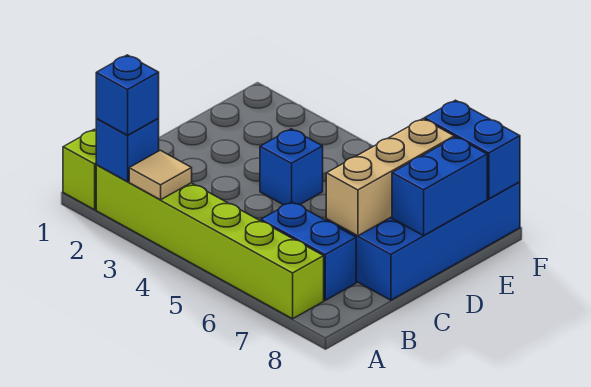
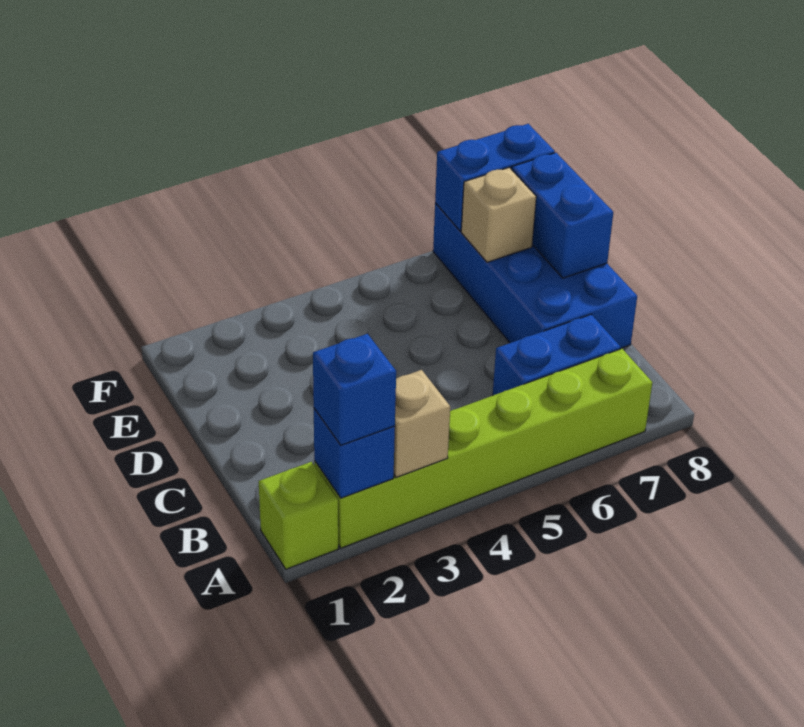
tan tile A3 level 2 -> tan brick A3 level 2
tan brick C7:E7 level 2 -> tan brick E7 level 2
blue brick D4 level 1 -> none

